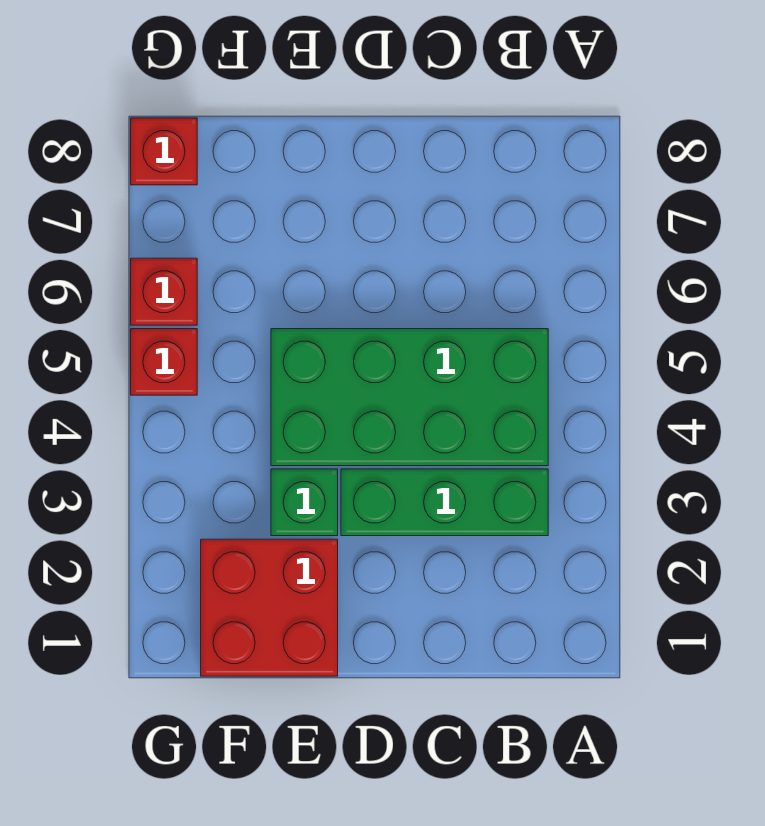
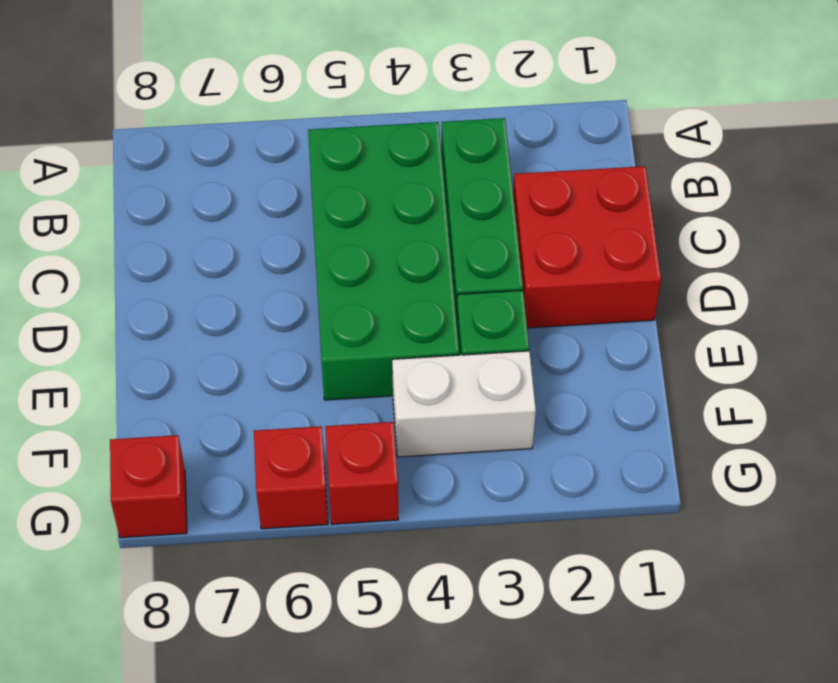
red brick E1:F2 level 1 -> red brick C1:D2 level 1
none -> white brick F3:F4 level 1

